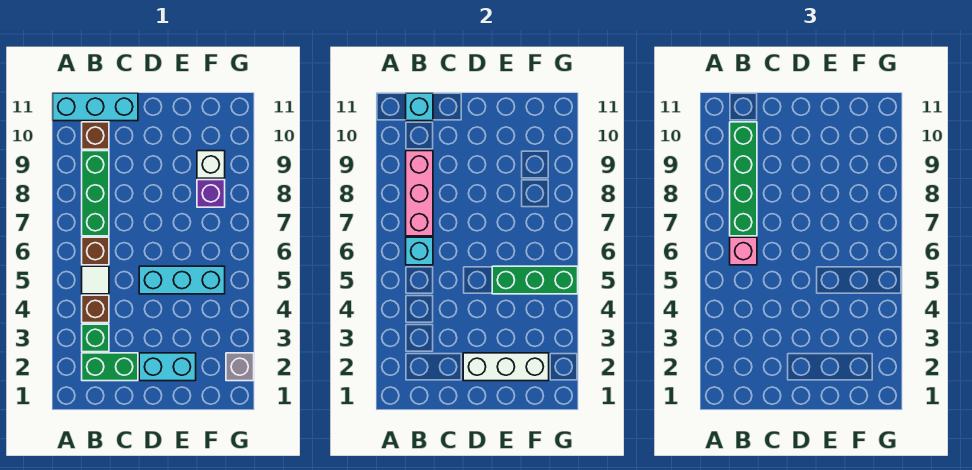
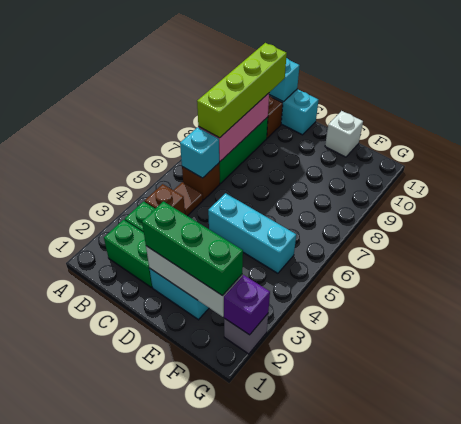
white tile B5 level 1 -> brown tile B5 level 1
pink brick B6 level 3 -> none
green brick B7:B10 level 3 -> lime brick B7:B10 level 3
green brick E5:G5 level 2 -> green brick D2:F2 level 3
purple brick F8 level 1 -> purple brick G2 level 2
white brick F9 level 1 -> white brick E11 level 1

